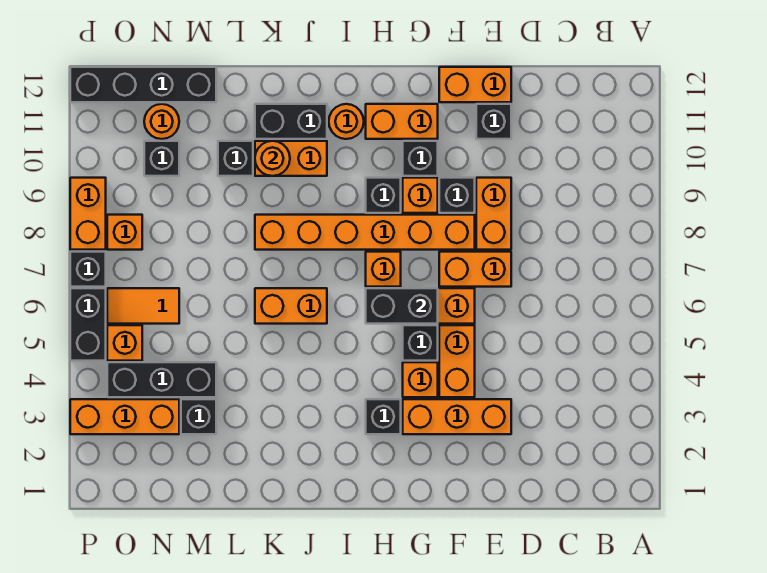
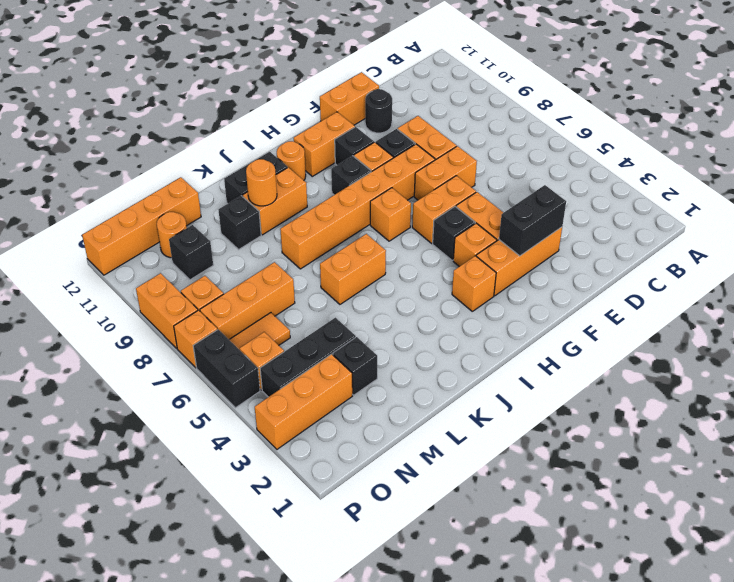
black brick E11 level 1 -> black round brick E11 level 1
black brick G6:H6 level 2 -> black brick E3:F3 level 2
black brick H3 level 1 -> orange brick H3 level 1
none -> orange brick M7:O7 level 1
black brick M12:P12 level 1 -> orange brick M12:P12 level 1
black brick P7 level 1 -> orange brick P7 level 1

